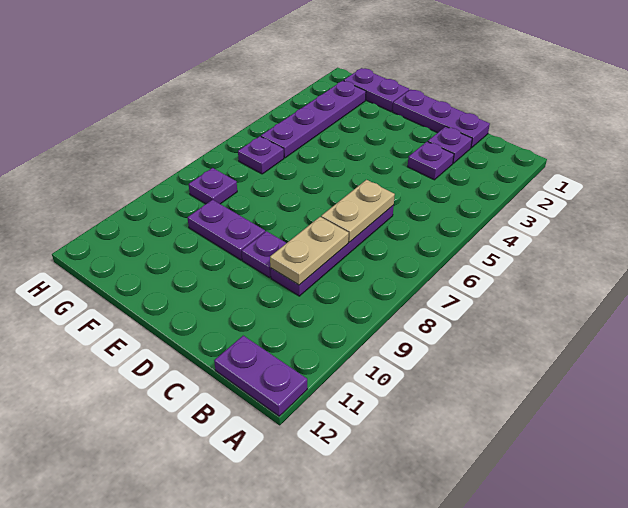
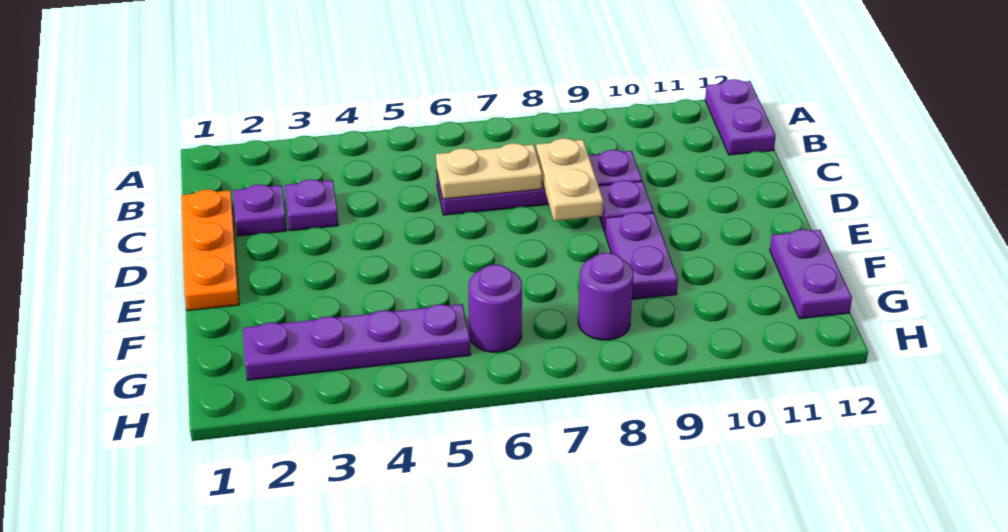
purple plate C1:E1 level 1 -> orange plate C1:E1 level 1
tan plate C8:C9 level 2 -> tan plate C8:D8 level 2
purple plate F1:G1 level 1 -> purple plate F12:G12 level 1
purple plate G6 level 1 -> purple round brick G6 level 1
purple plate G8 level 1 -> purple round brick G8 level 1

